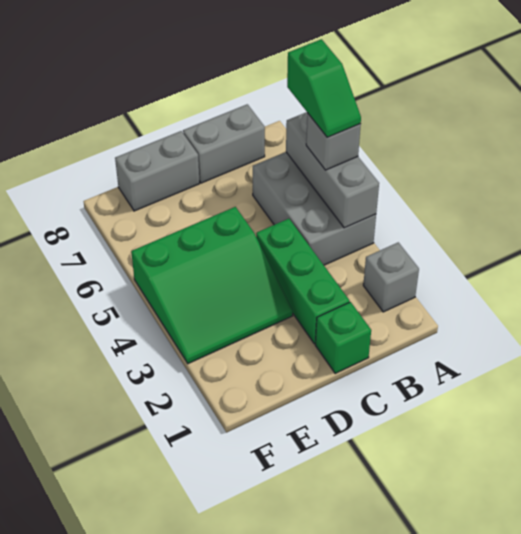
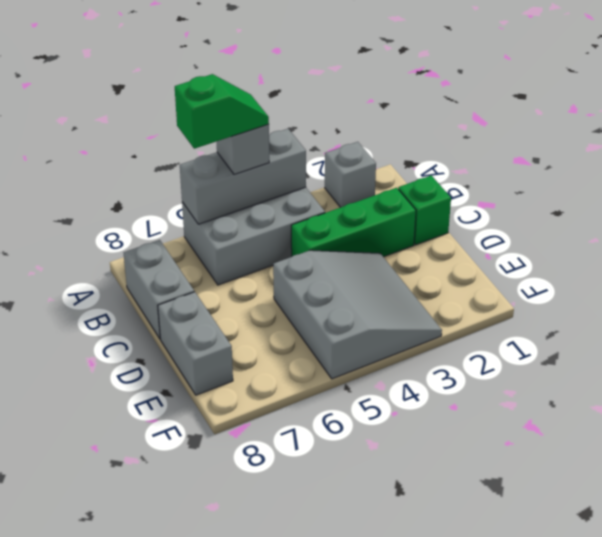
green slope D3:F5 level 1 top 5 -> grey slope D3:F5 level 1 top 5

